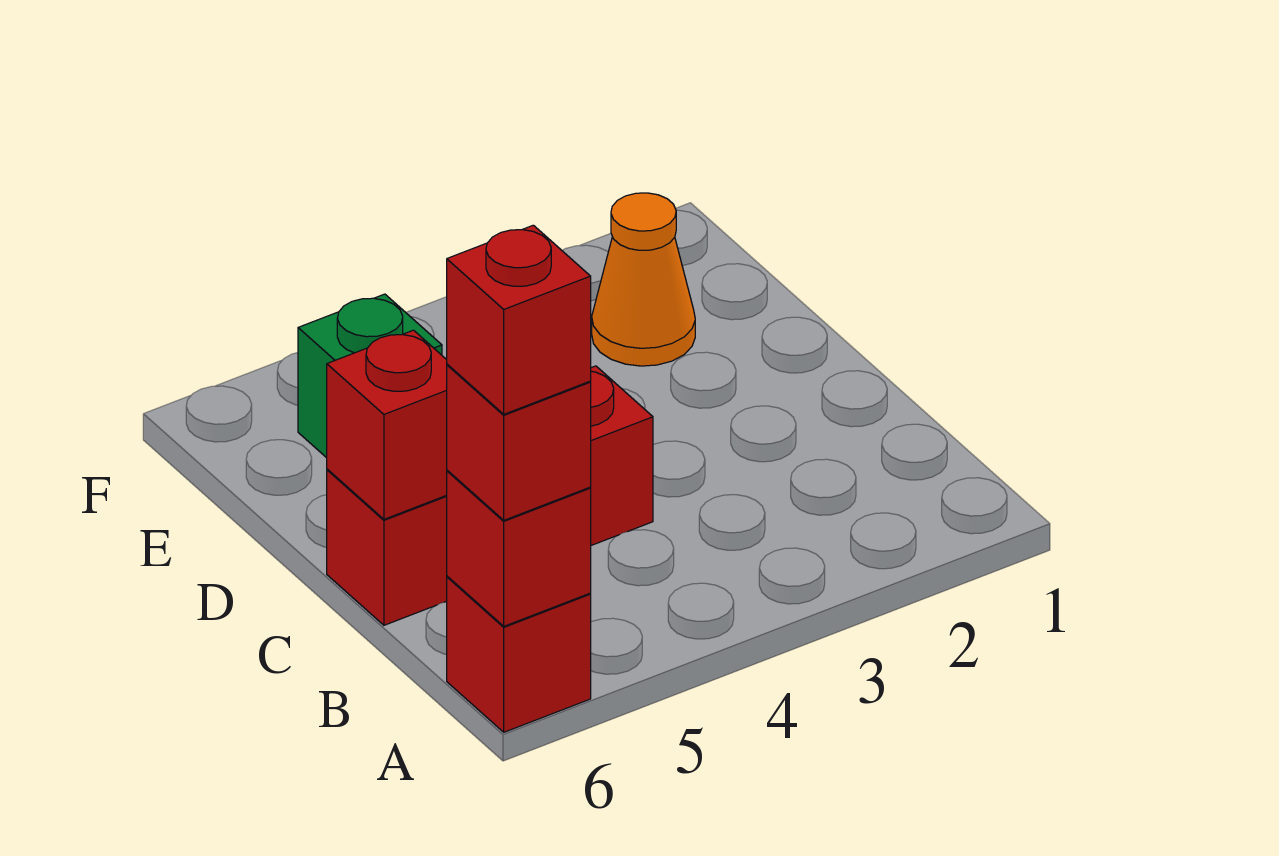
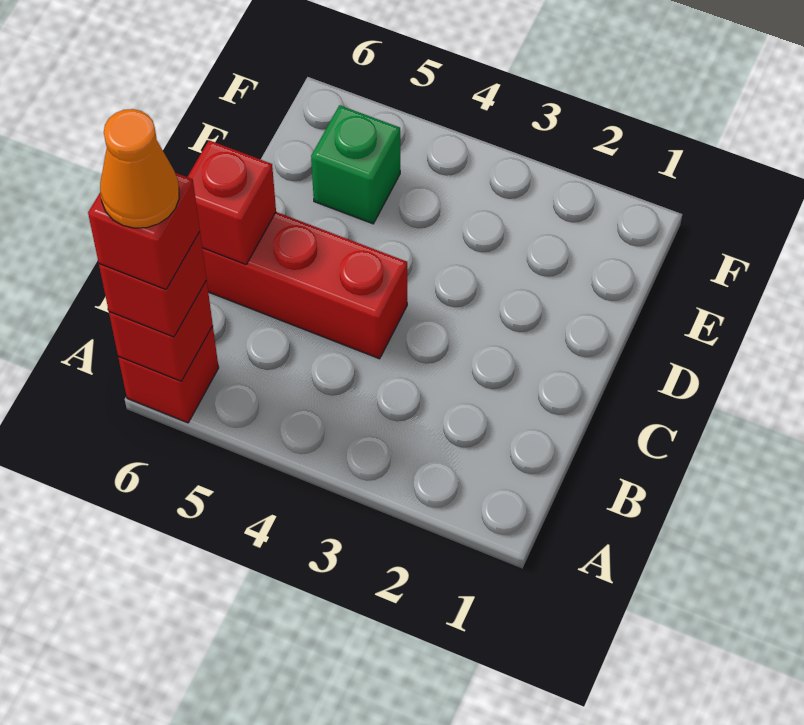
orange cone E2 level 1 -> orange cone A6 level 5

